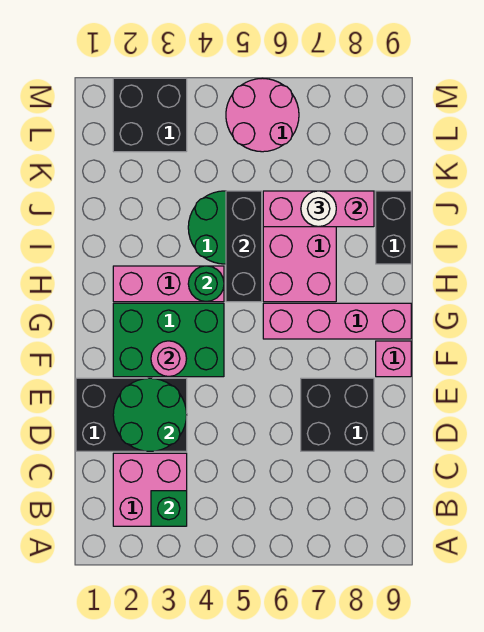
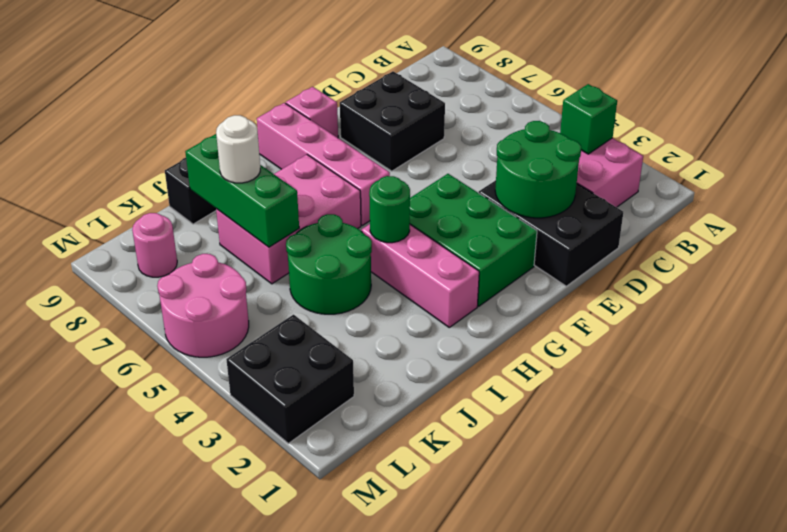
pink round brick F3 level 2 -> pink round brick L8 level 1
black brick H5:J5 level 2 -> none
pink brick J6:J8 level 2 -> green brick J6:J8 level 2

